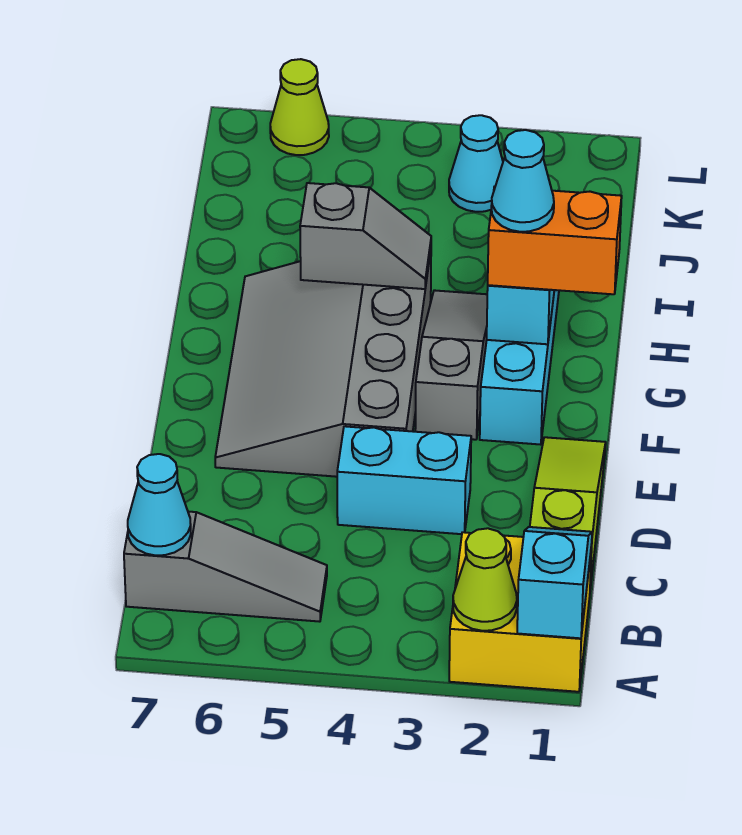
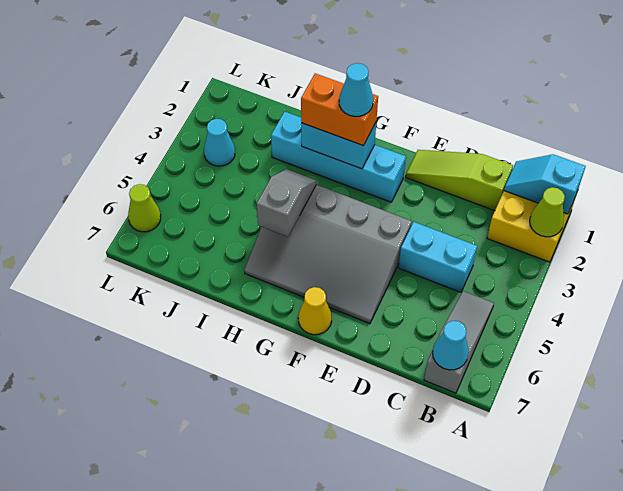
cyan brick D3:D4 level 1 -> cyan brick C4:D4 level 1
grey slope F3:H3 level 1 top F -> none
none -> yellow cone F7 level 1
orange brick G1:G2 level 3 -> orange brick G2:H2 level 3

